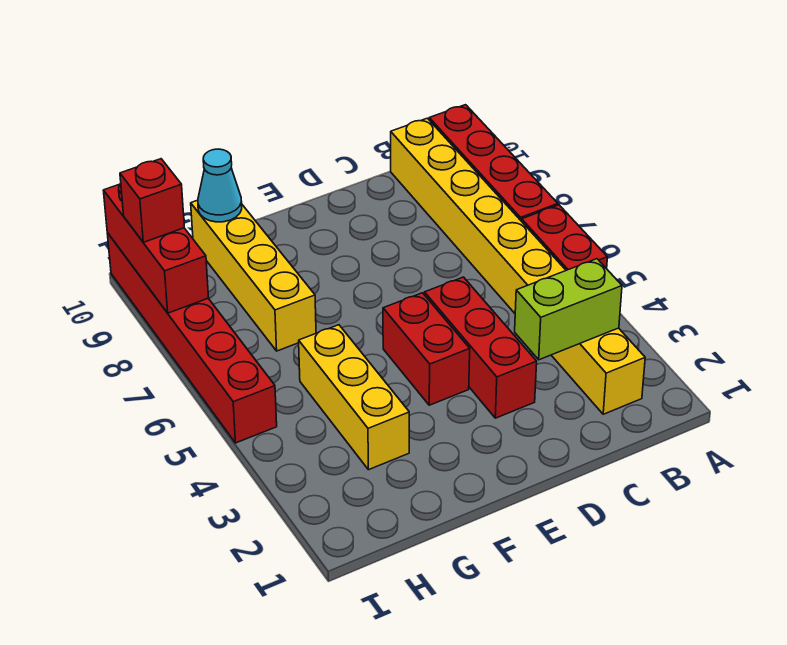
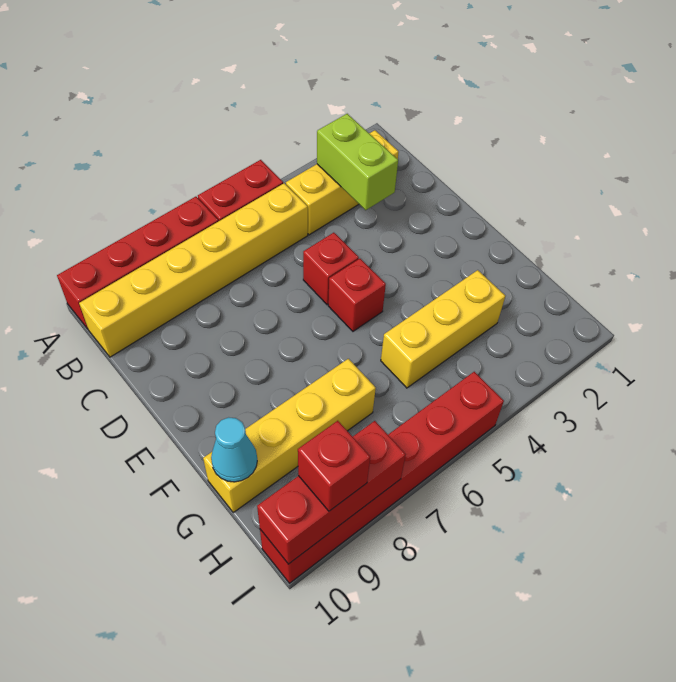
red brick D3:D5 level 1 -> red brick D5 level 1
red brick E4:E5 level 1 -> red brick E5 level 1

